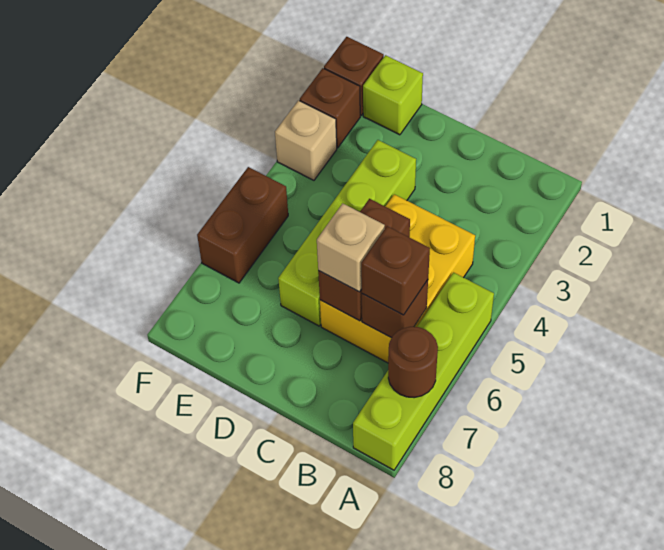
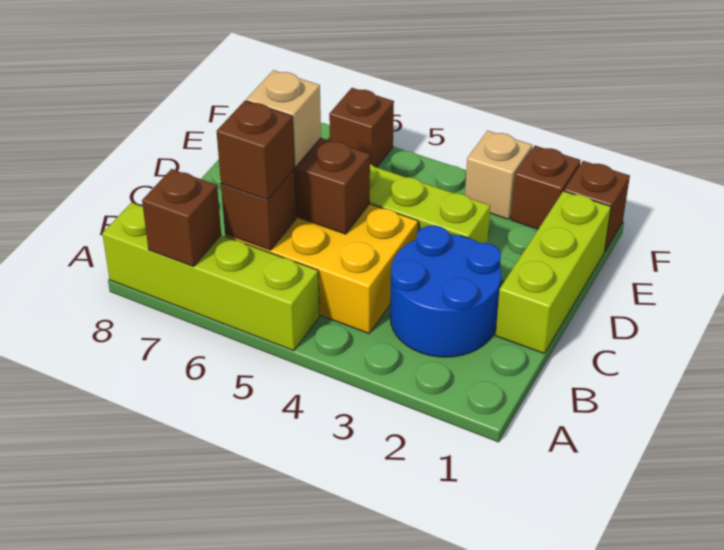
brown round brick A7 level 2 -> brown brick A7 level 2
none -> blue round brick B2:C3 level 1
lime brick E1 level 1 -> lime brick C1:E1 level 1
brown brick F5:F6 level 1 -> brown brick F6 level 1

